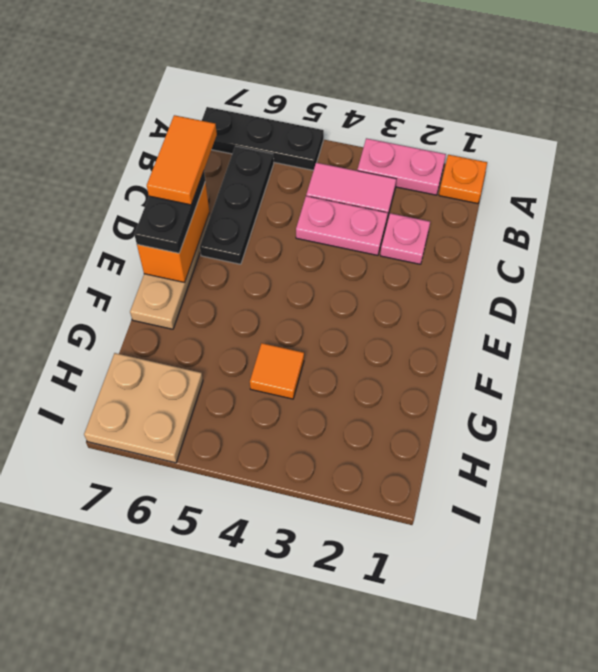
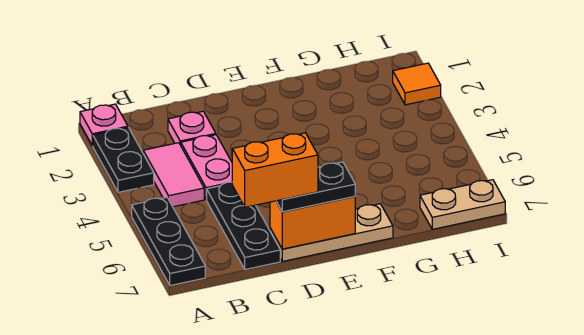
orange plate A1 level 1 -> pink plate A1 level 1
pink plate A2:A3 level 1 -> black plate A2:A3 level 1
black plate B6:D6 level 1 -> black plate C5:C7 level 1
orange tile C7:D7 level 4 -> orange brick C7:D7 level 4
orange tile G4 level 1 -> orange tile I2 level 1
tan plate H6:I7 level 1 -> tan plate H7:I7 level 1

